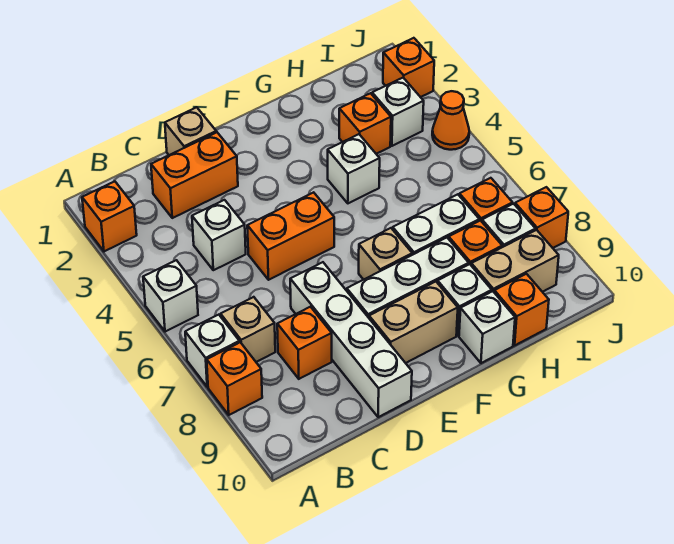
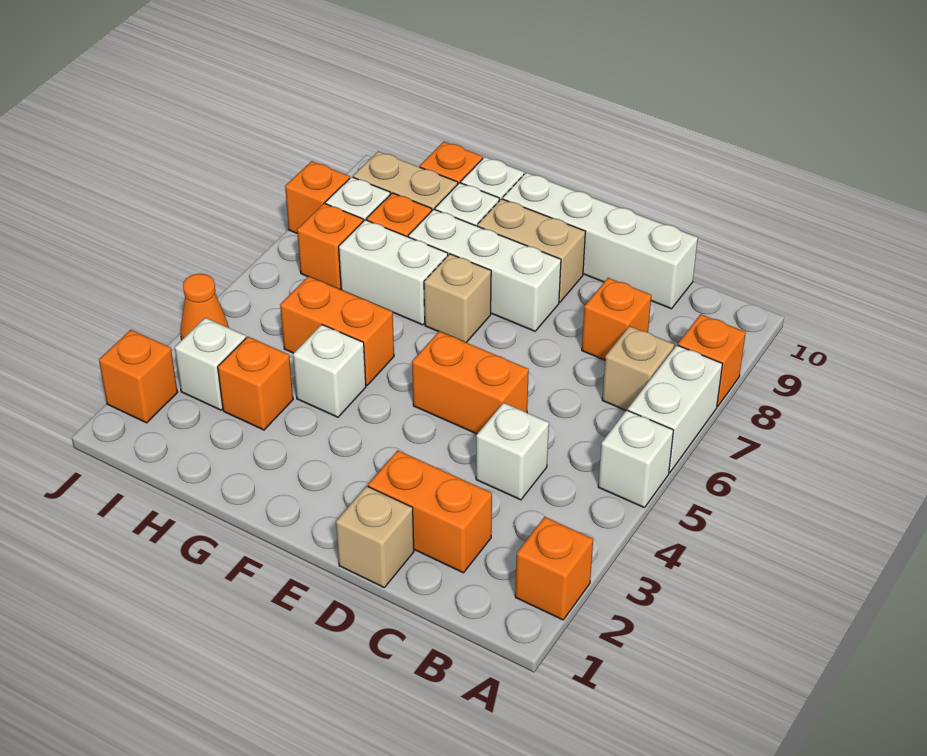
white brick A7 level 1 -> white brick A6:A7 level 1
white brick D7:D10 level 1 -> white brick C10:F10 level 1
none -> orange brick G5:H5 level 1

